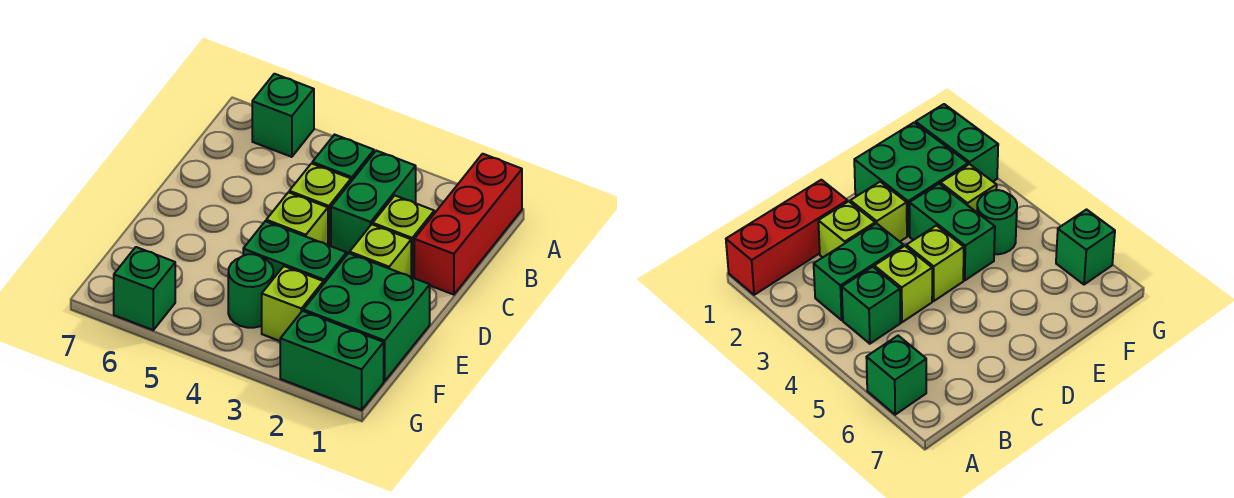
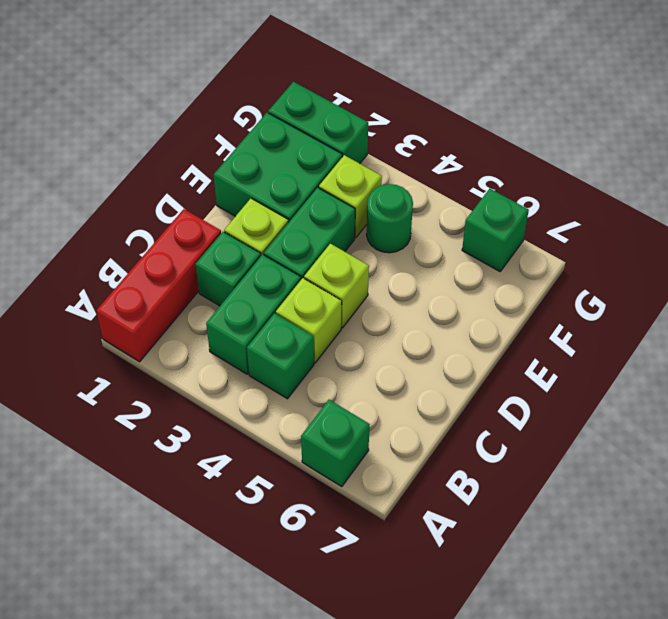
lime brick C2 level 1 -> green brick C2 level 1
green brick E3:E4 level 1 -> green brick D3:E3 level 1

